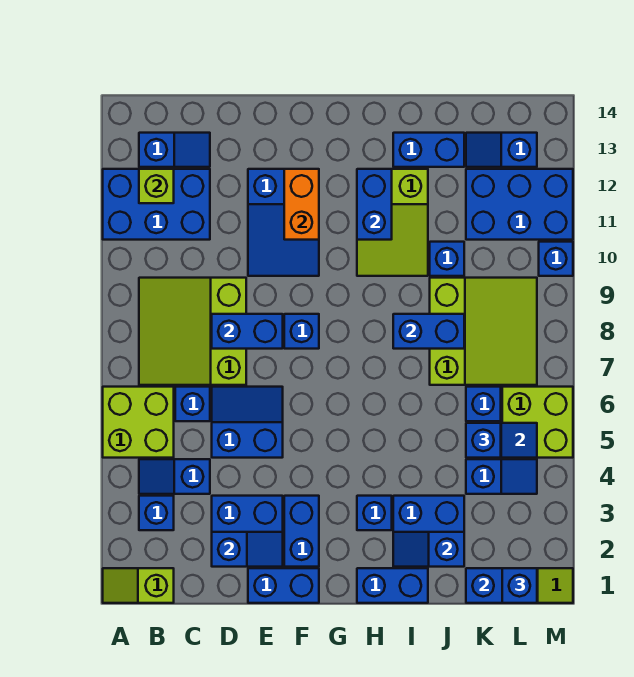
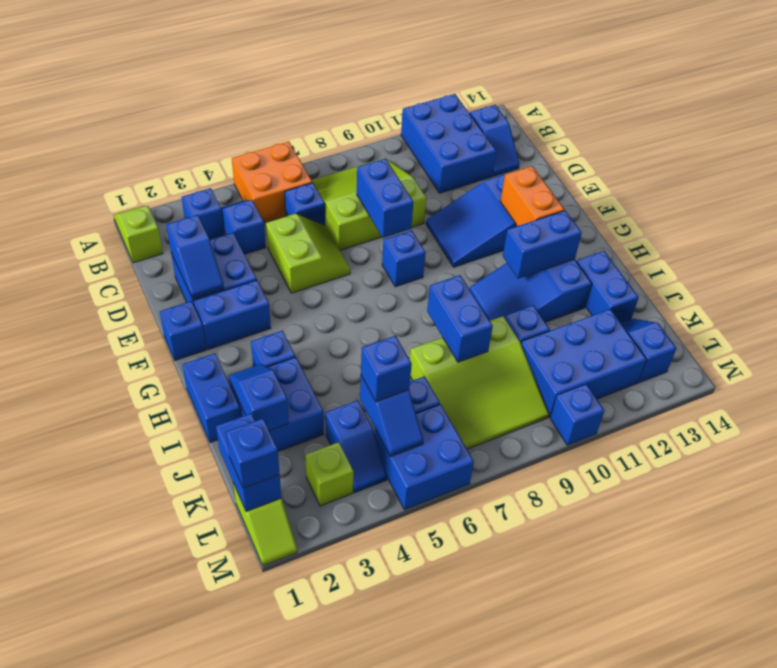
lime brick A5:B6 level 1 -> orange brick A5:B6 level 1
lime brick B12 level 2 -> lime brick L3 level 1
blue slope D5:E6 level 1 top 5 -> lime slope D5:E6 level 1 top 5
blue brick E1:F1 level 1 -> blue brick F1 level 1
orange brick F11:F12 level 2 -> orange brick F12:G12 level 2
lime slope H10:I12 level 1 top 12 -> blue slope H10:I12 level 1 top 12
blue brick K11:M12 level 1 -> blue brick K10:L12 level 1
lime brick L5:M6 level 1 -> blue brick L5:M6 level 1

